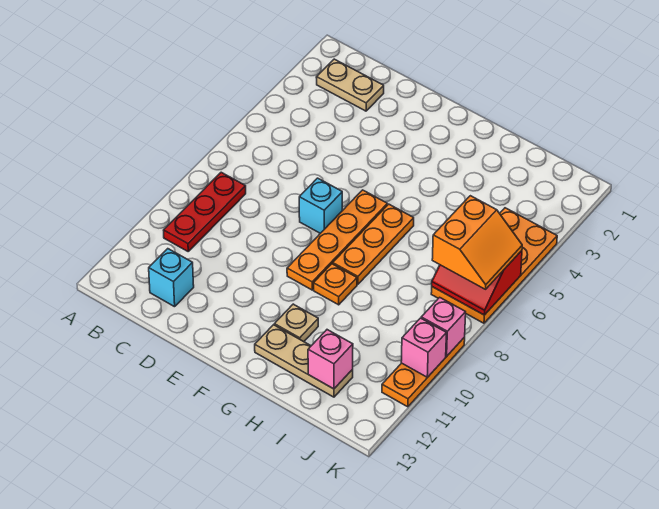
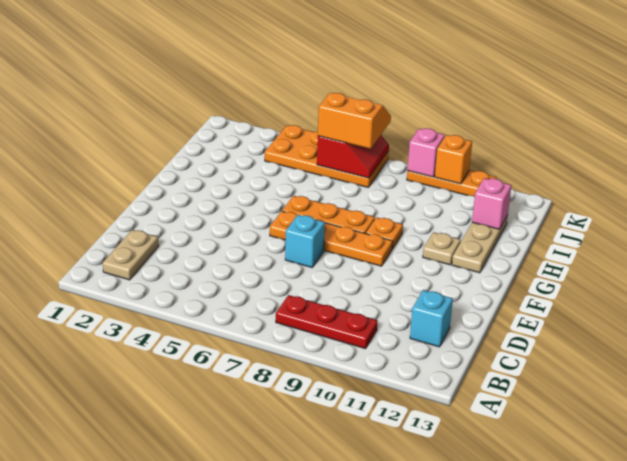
pink brick K10 level 2 -> orange brick K10 level 2

